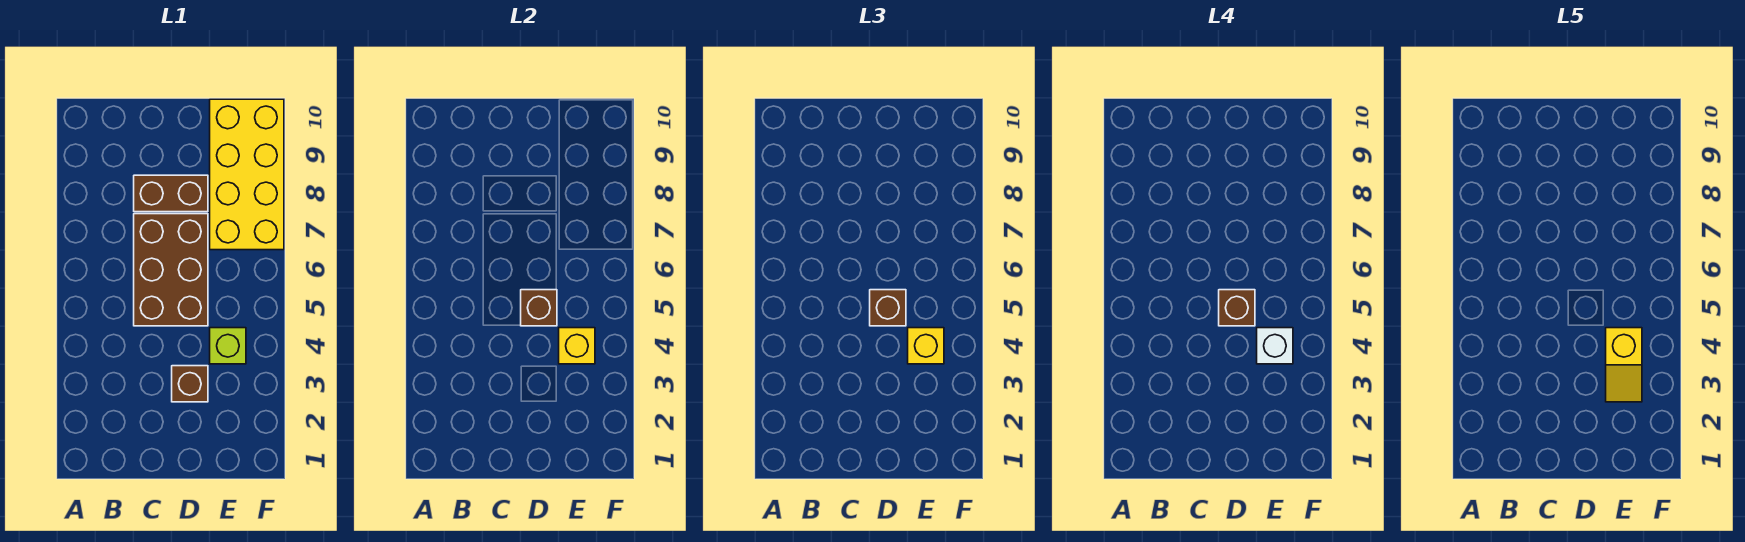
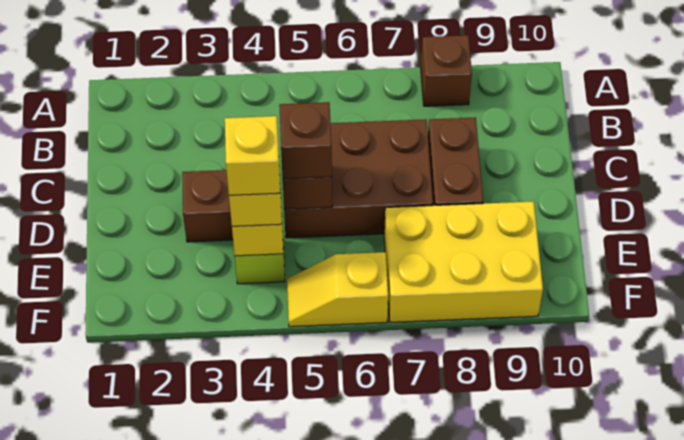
brown brick D5 level 4 -> brown brick A8 level 1
yellow slope E3:E4 level 5 top 4 -> yellow slope F5:F6 level 1 top 6
white brick E4 level 4 -> yellow brick E4 level 4
yellow brick E7:F10 level 1 -> yellow brick E7:F9 level 1

